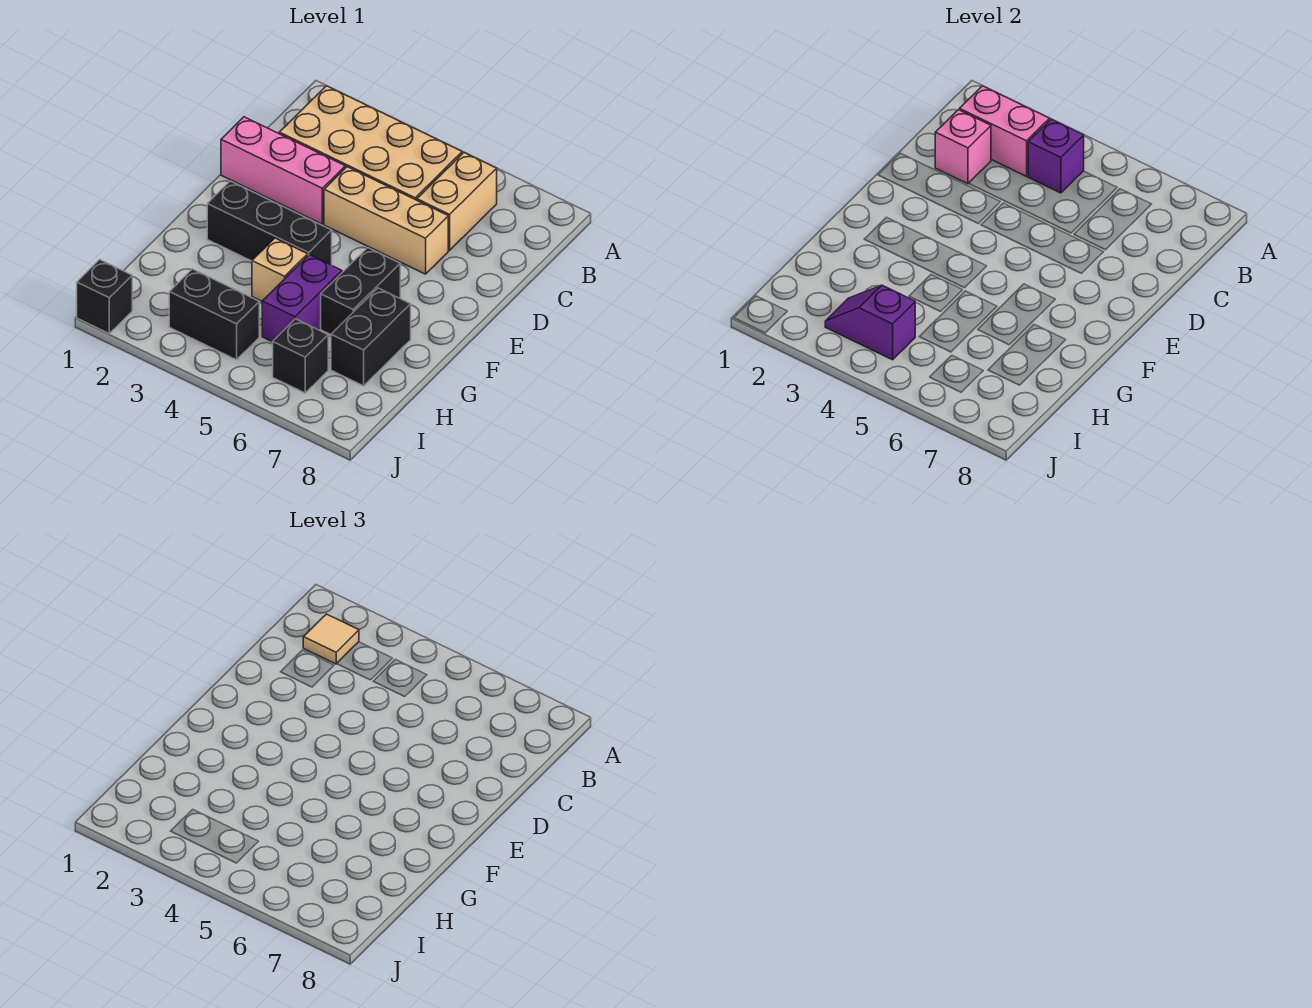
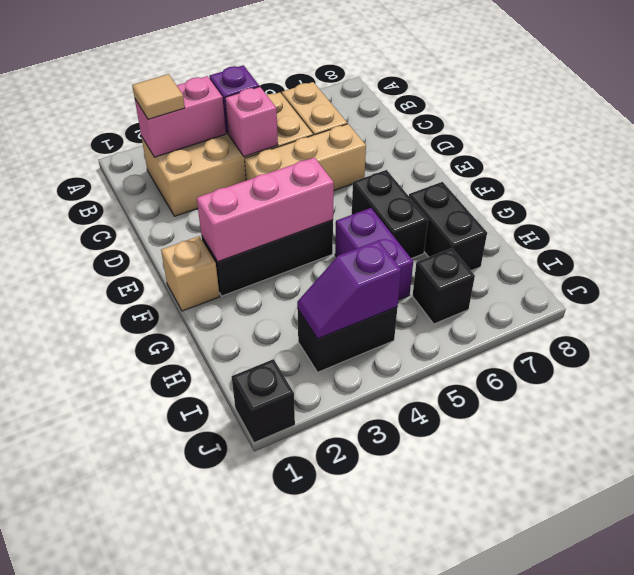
pink brick C2 level 2 -> pink brick C4 level 2
pink brick D1:D3 level 1 -> pink brick F2:F4 level 2
tan brick G4 level 1 -> tan brick F1 level 1

